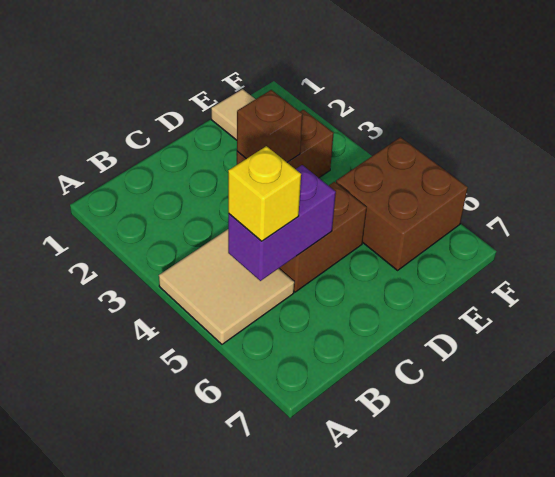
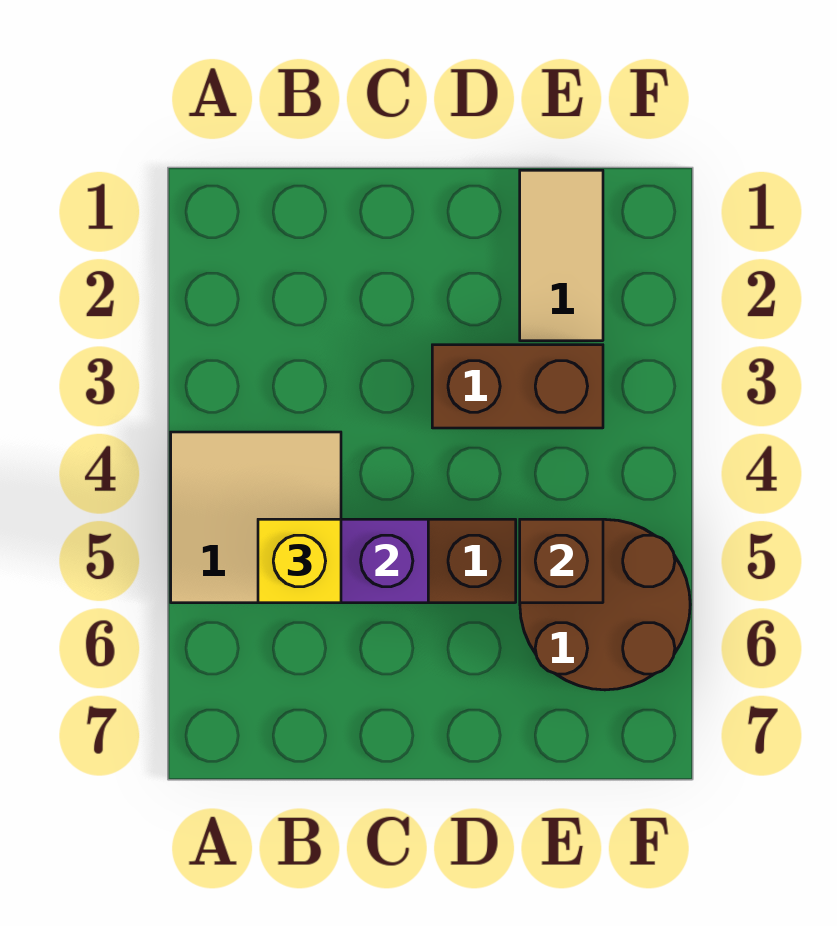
brown brick D3 level 2 -> brown brick E5 level 2
brown brick E5:F6 level 1 -> brown round brick E5:F6 level 1

